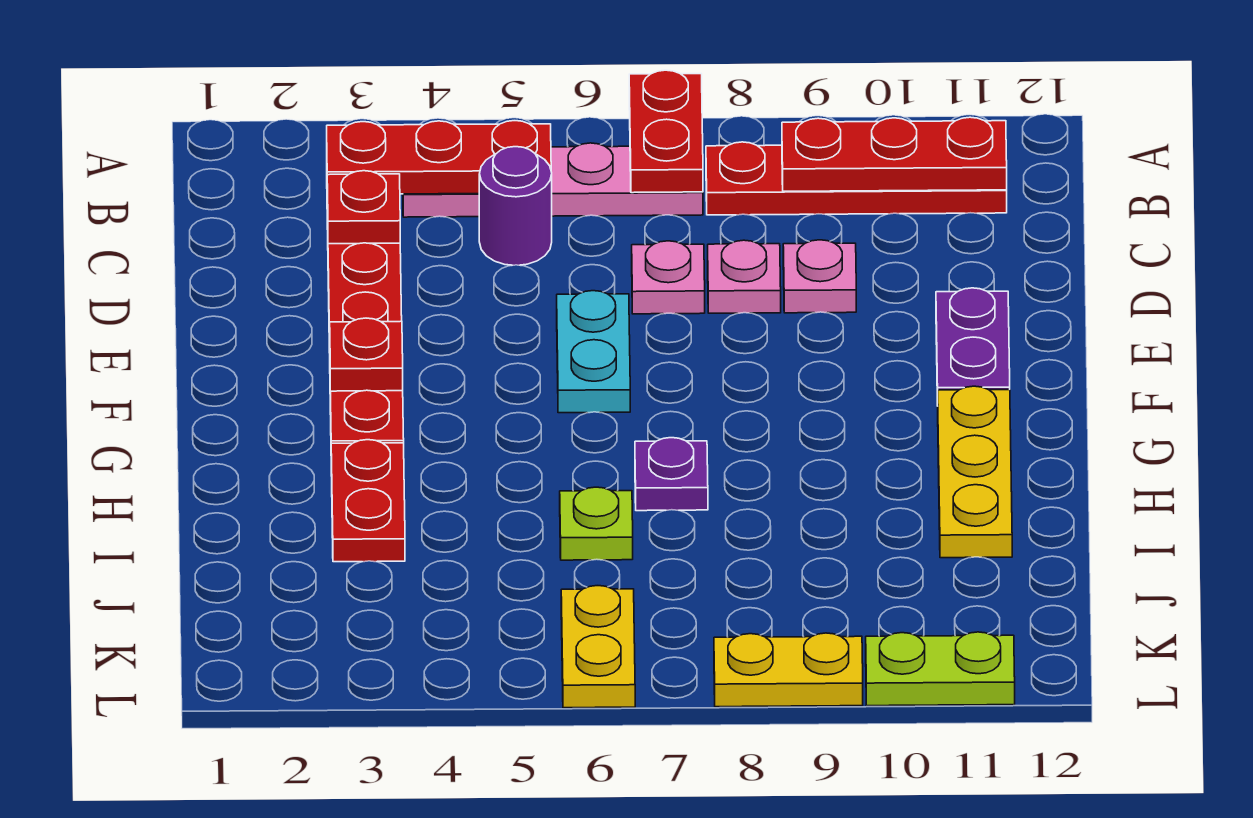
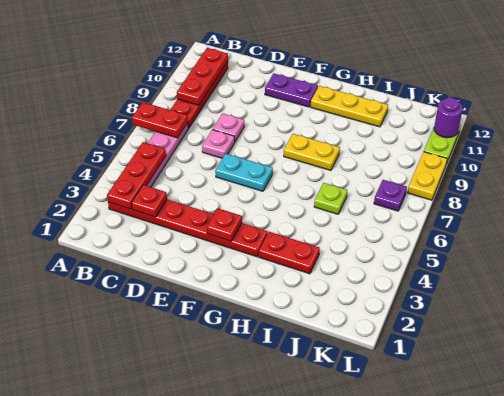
purple round brick C5 level 1 -> purple round brick L11 level 2
pink plate D9 level 1 -> none
purple plate H7 level 1 -> purple plate K7 level 1
yellow plate K6:L6 level 1 -> yellow plate G8:H8 level 1

